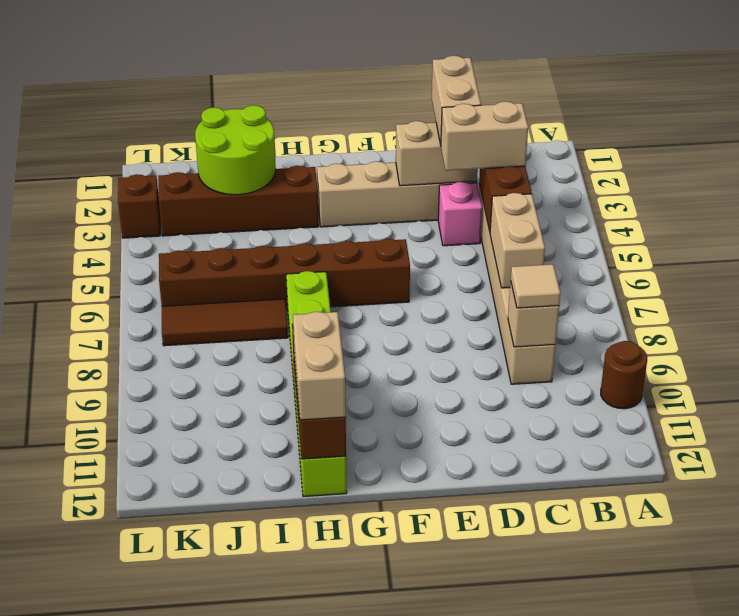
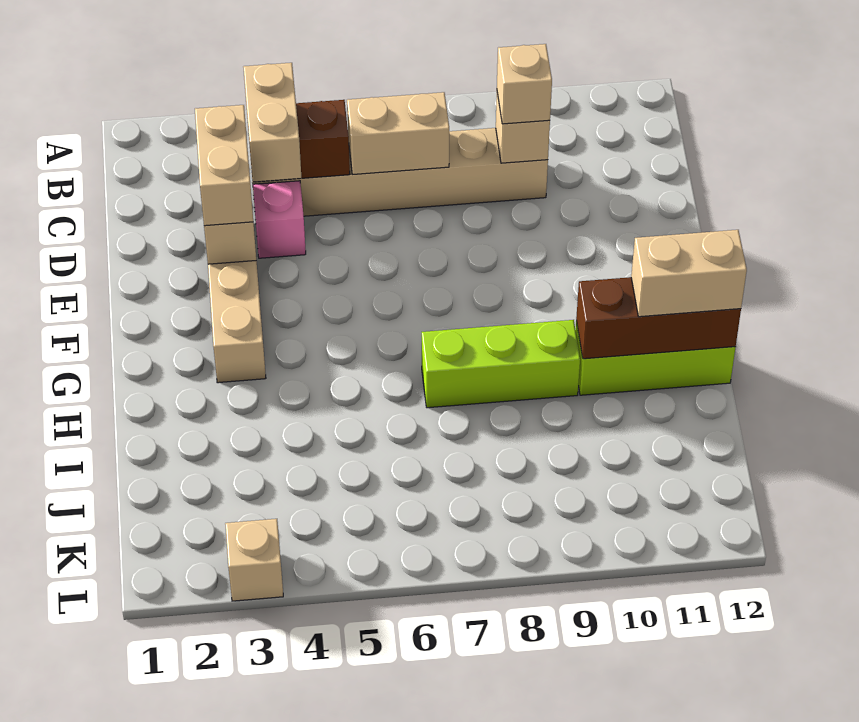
brown round brick A10 level 1 -> none
tan tile C9 level 3 -> tan brick C9 level 3
tan brick D2:D3 level 3 -> tan brick D3:E3 level 3
brown brick F6:K6 level 1 -> none
brown brick H3:K3 level 1 -> none
lime round brick I2:J3 level 2 -> none
brown tile I7:K7 level 1 -> none
brown brick L3 level 1 -> tan brick L3 level 1

